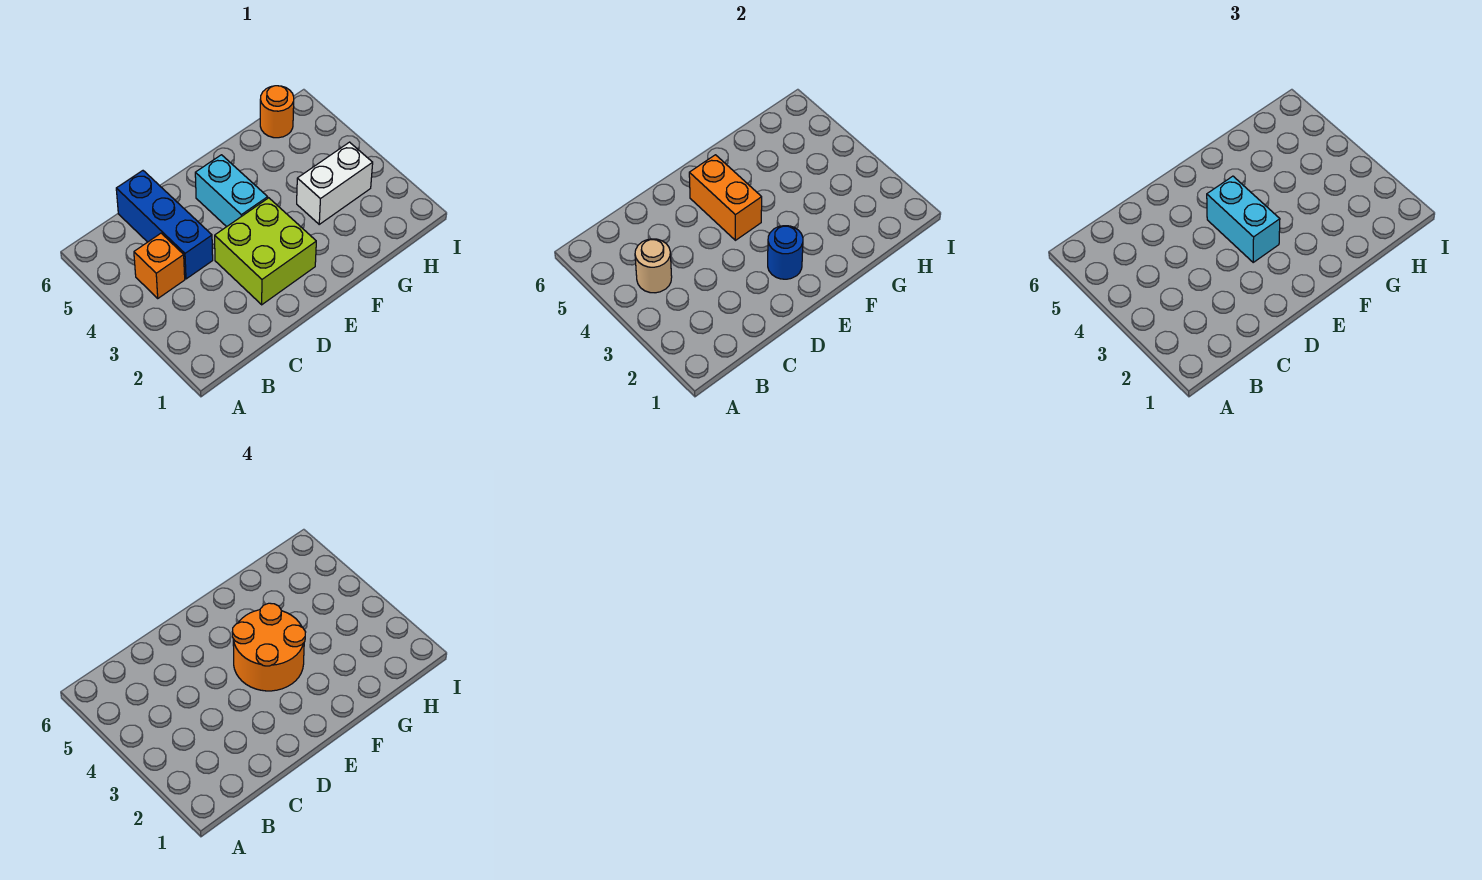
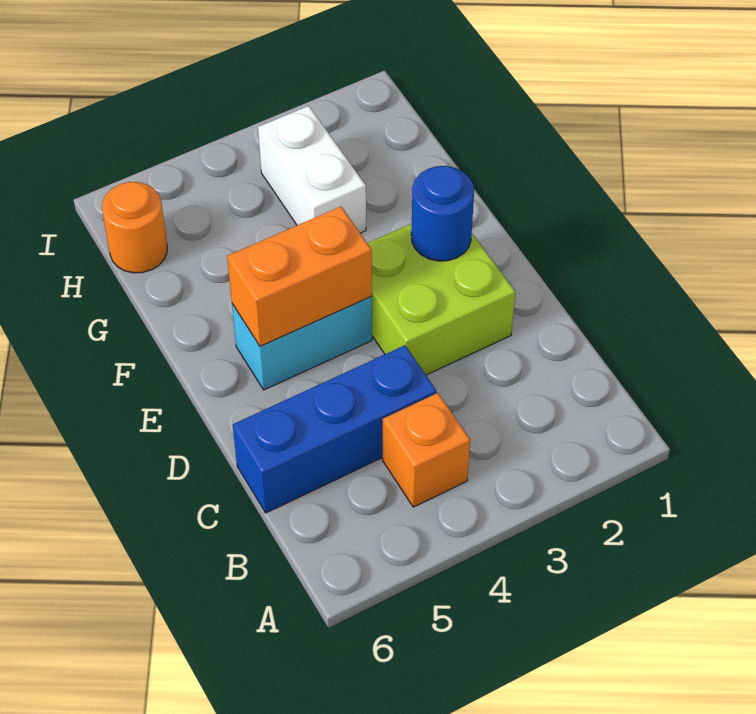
tan round brick B4 level 2 -> none
cyan brick E3:E4 level 3 -> none
orange round brick E3:F4 level 4 -> none

